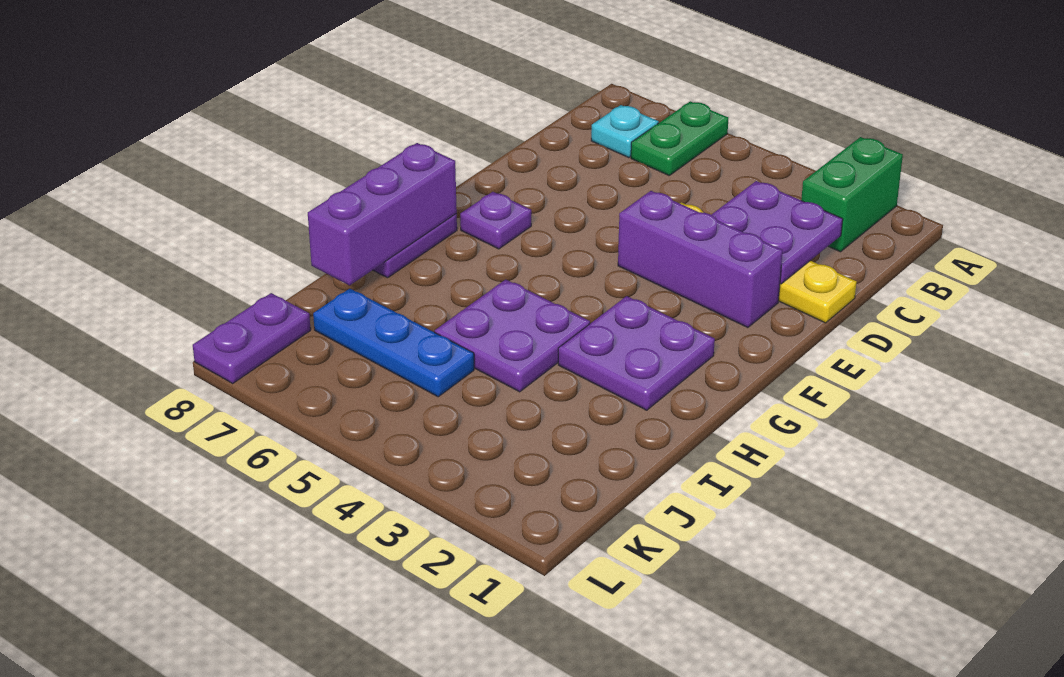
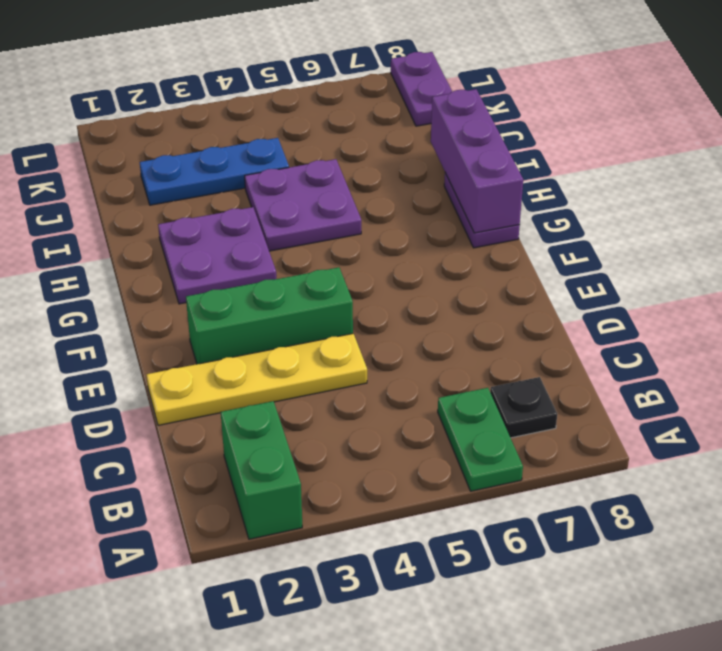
cyan plate B7 level 1 -> black plate B7 level 1
purple plate C2:D3 level 2 -> none
purple brick E2:E4 level 1 -> green brick E2:E4 level 1
purple plate F7 level 1 -> none
blue plate J5:J7 level 1 -> blue plate J2:J4 level 1

